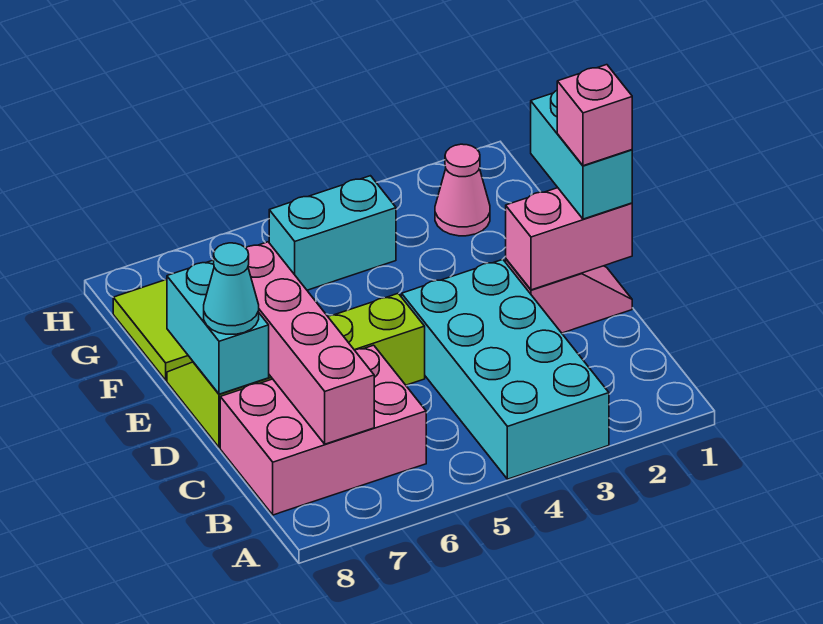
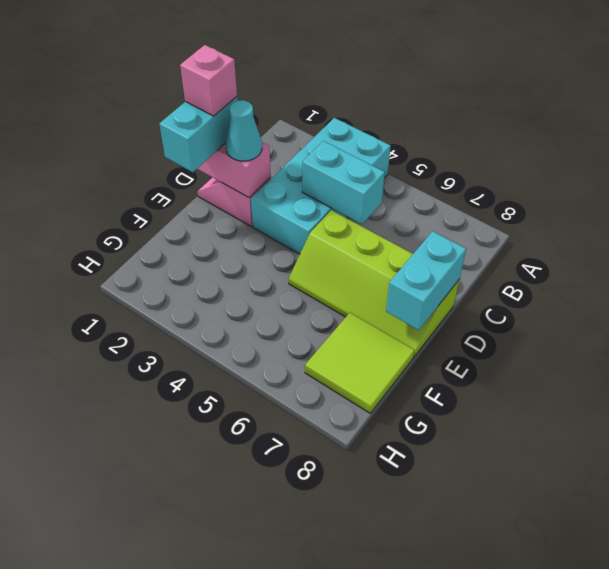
pink brick B6:C8 level 1 -> none
pink brick B7:E7 level 2 -> none
cyan cone D8 level 3 -> cyan cone D2 level 3
pink cone G2 level 1 -> none
cyan brick G4:G5 level 1 -> cyan brick C4:C5 level 2

